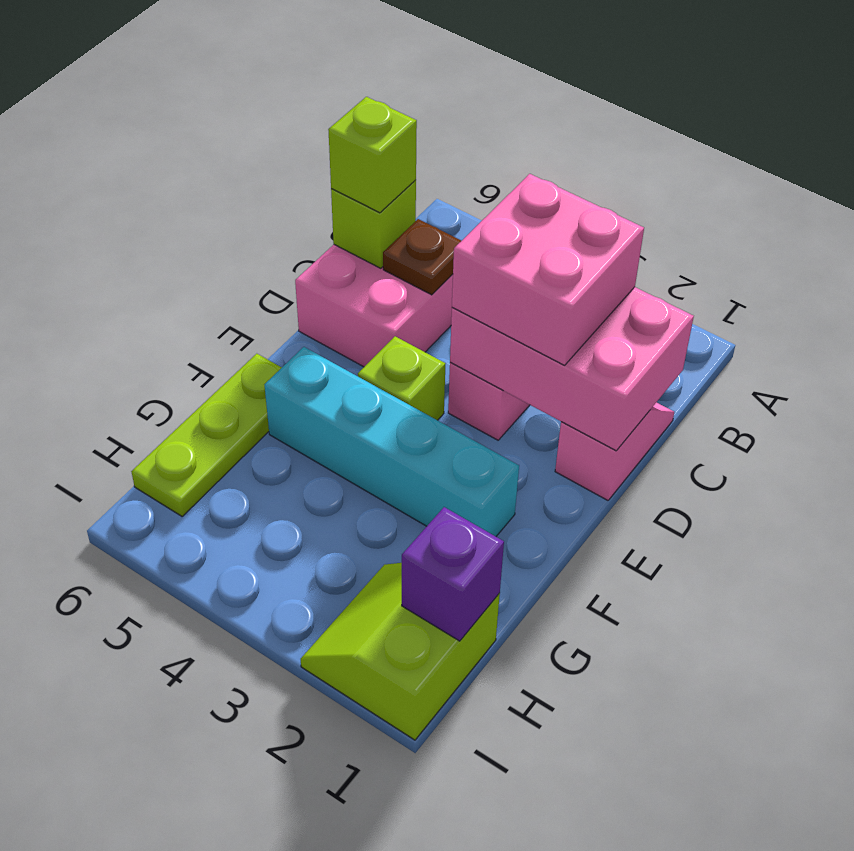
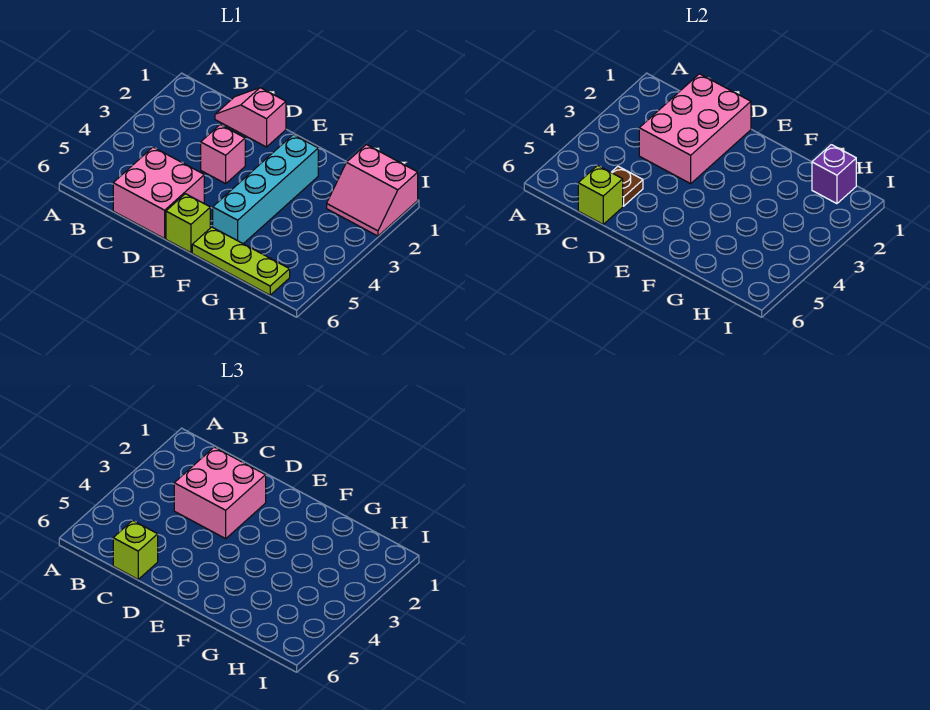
lime brick E4 level 1 -> lime brick E6 level 1
lime slope H1:I2 level 1 top 1 -> pink slope H1:I2 level 1 top 1

